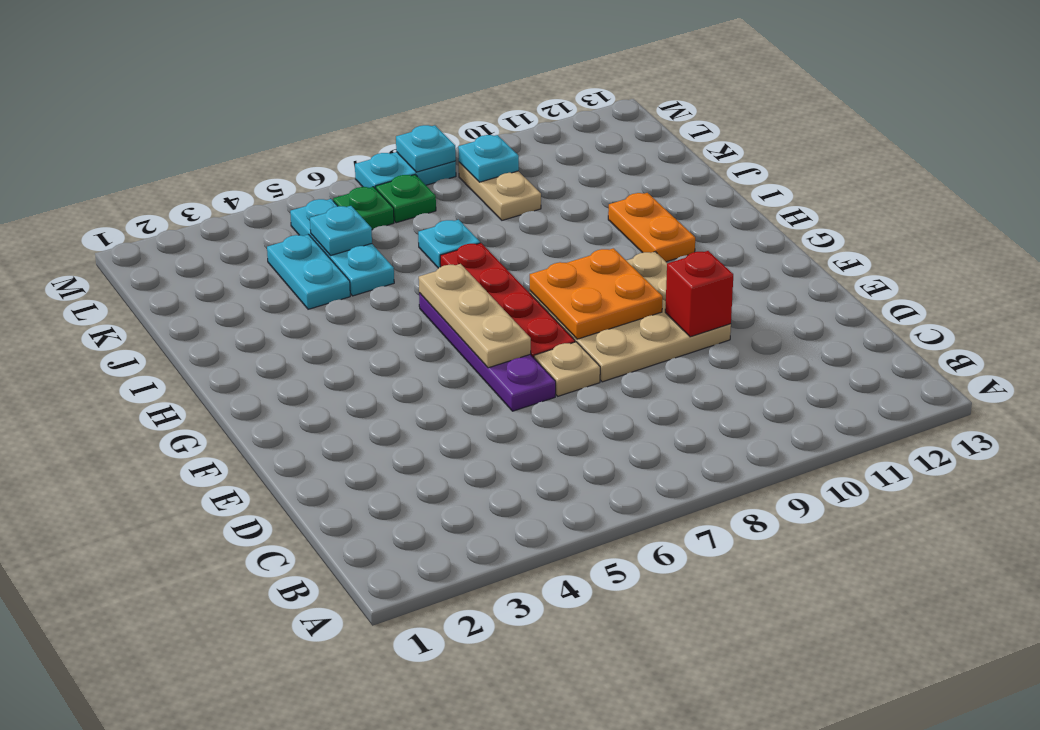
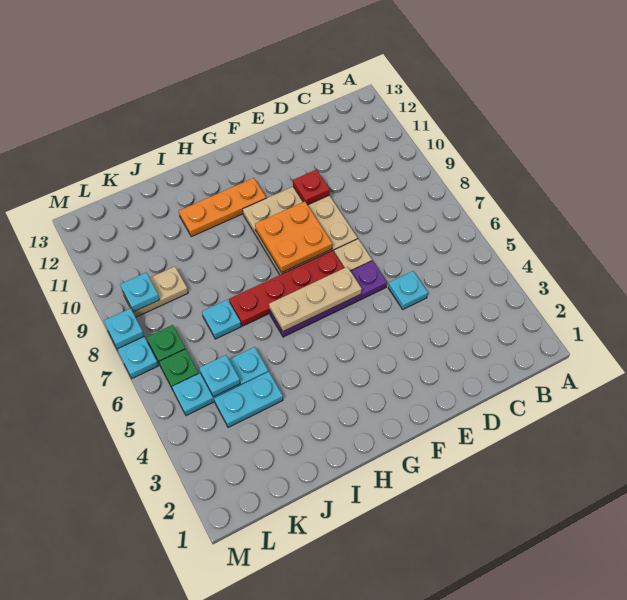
none -> cyan plate D5 level 1
red brick E10 level 2 -> red plate E10 level 2
orange plate H11:I11 level 1 -> orange plate G11:I11 level 1

